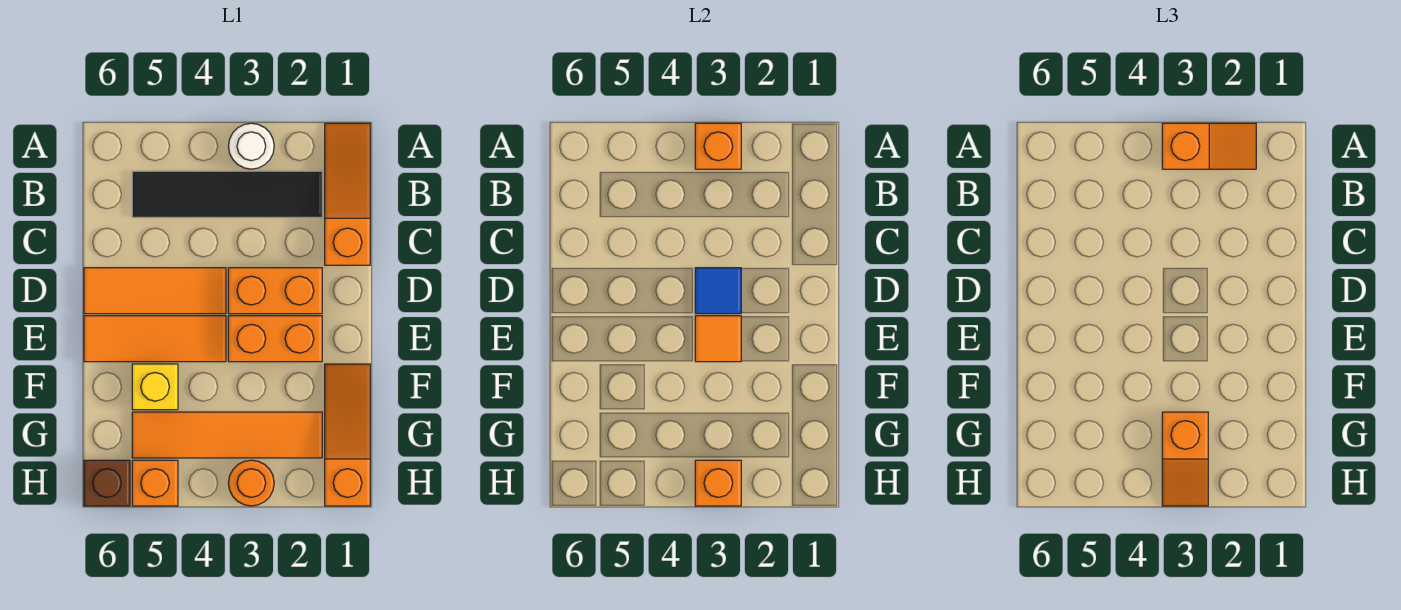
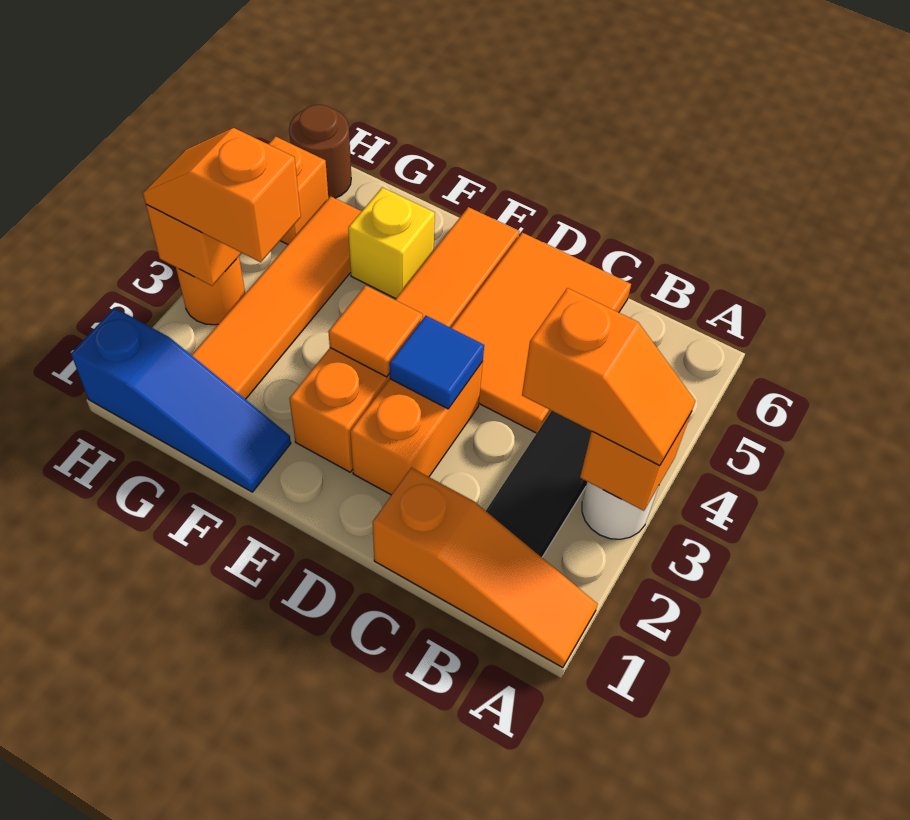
orange slope A2:A3 level 3 top 3 -> orange slope A3:B3 level 3 top B
orange tile D4:D6 level 1 -> orange tile C4:D6 level 1
orange slope F1:H1 level 1 top H -> blue slope F1:H1 level 1 top H
brown brick H6 level 1 -> brown round brick H6 level 1

